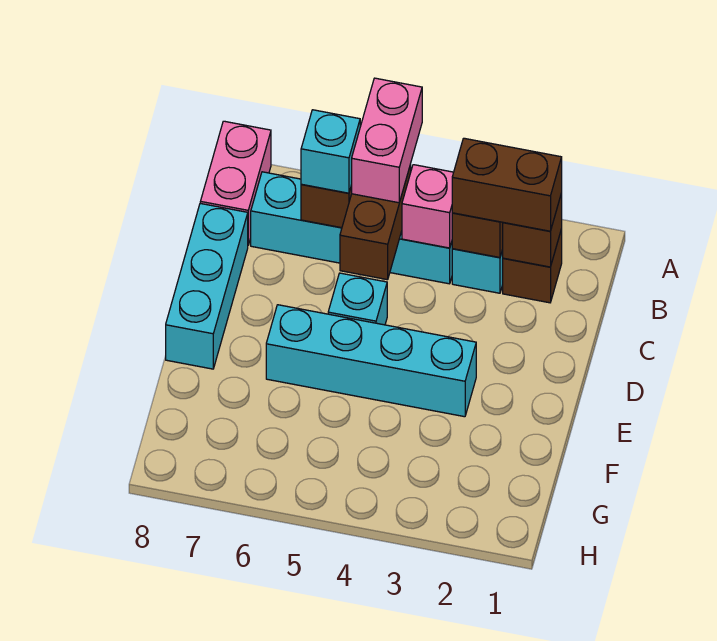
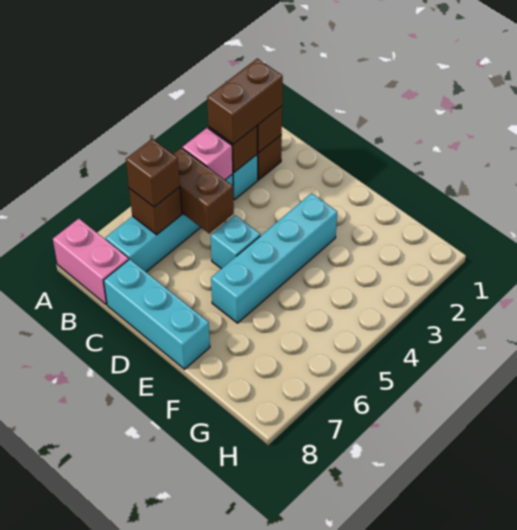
pink brick A5:B5 level 3 -> none
cyan brick B6 level 3 -> brown brick B6 level 3

